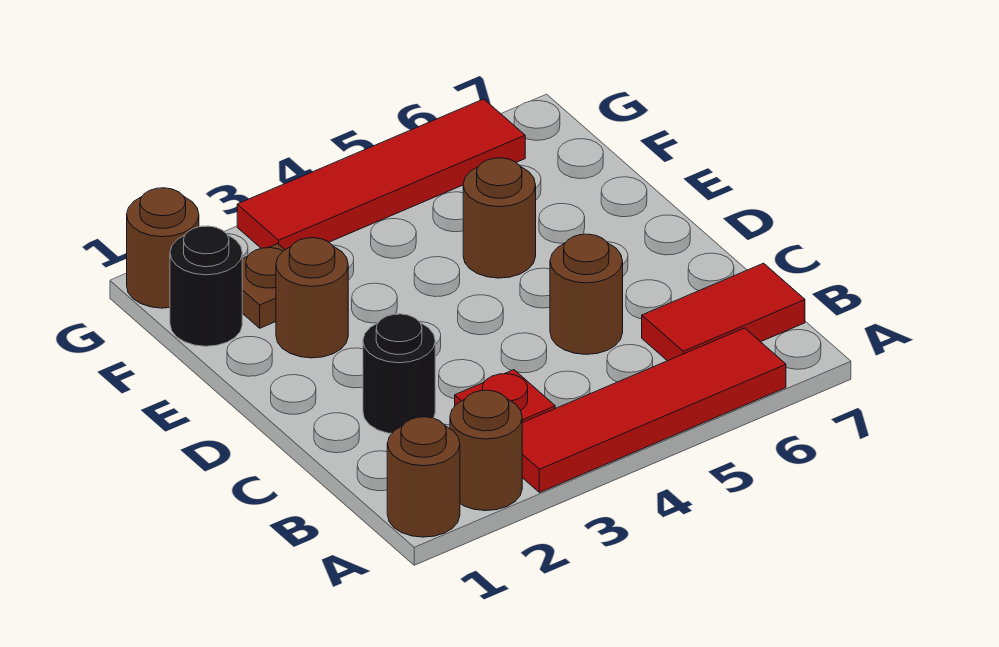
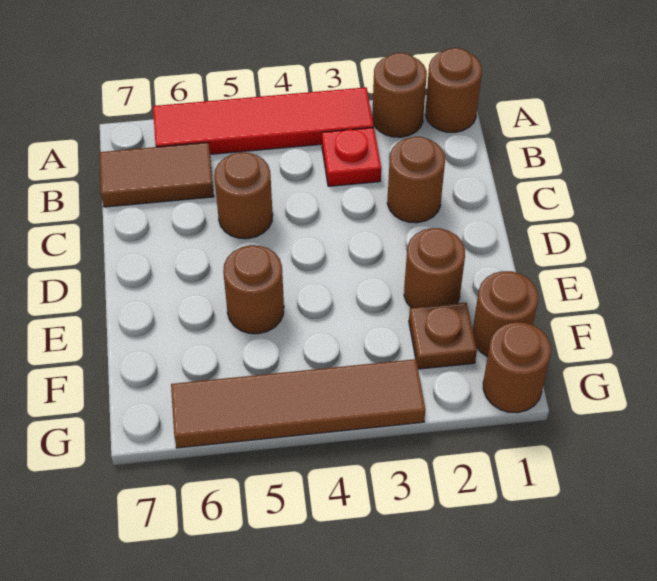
red tile B6:B7 level 1 -> brown tile B6:B7 level 1
black round brick C2 level 1 -> brown round brick C2 level 1
black round brick F1 level 1 -> brown round brick F1 level 1
red tile G3:G6 level 1 -> brown tile G3:G6 level 1

